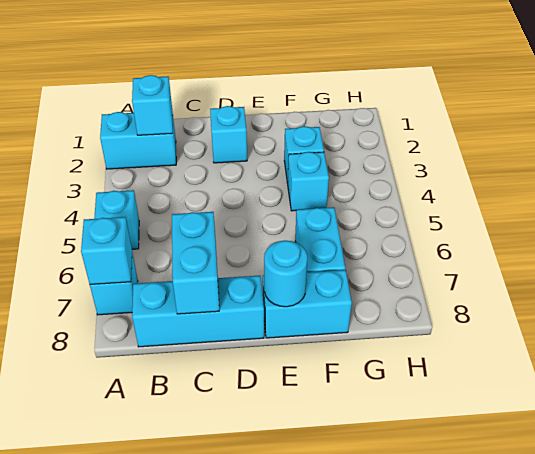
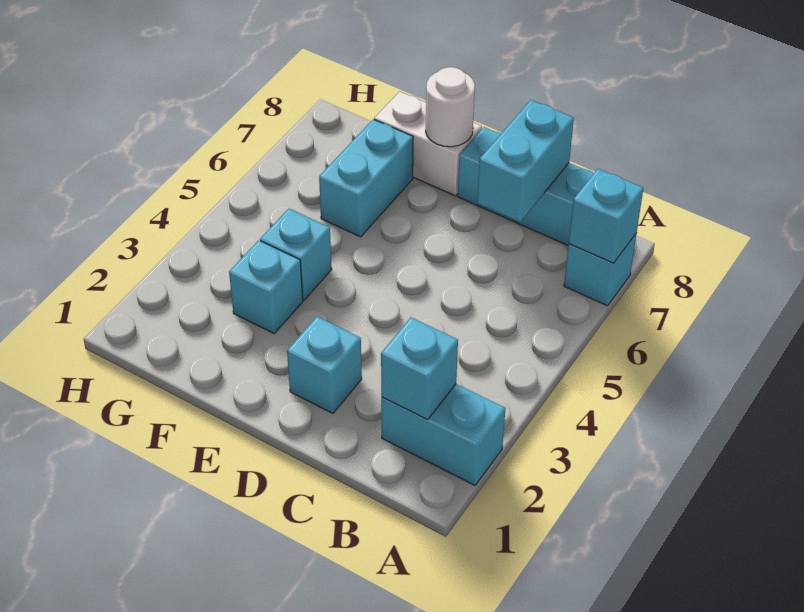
cyan brick A5 level 1 -> none
cyan brick E8:F8 level 1 -> white brick E8:F8 level 1
cyan round brick E8 level 2 -> white round brick E8 level 2

